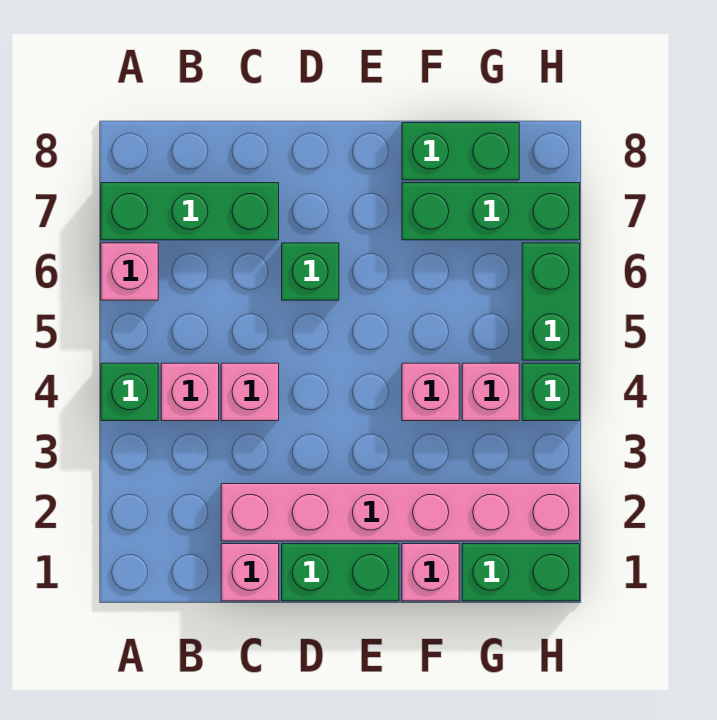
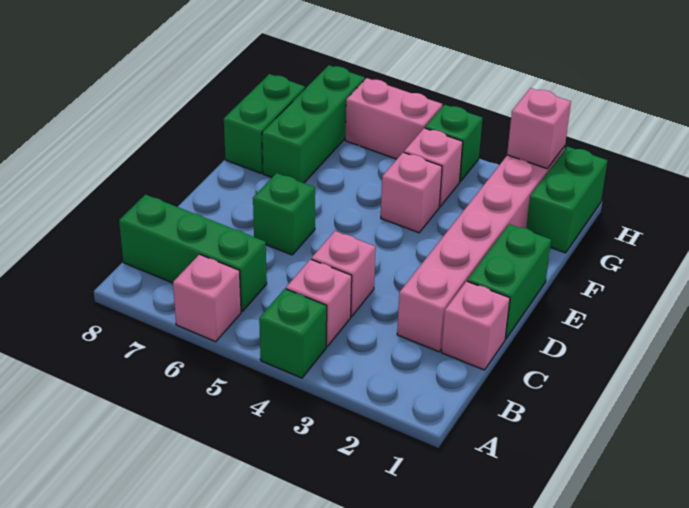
green brick A7:C7 level 1 -> green brick B6:B8 level 1
pink brick F1 level 1 -> pink brick H2 level 2
green brick H5:H6 level 1 -> pink brick H5:H6 level 1

